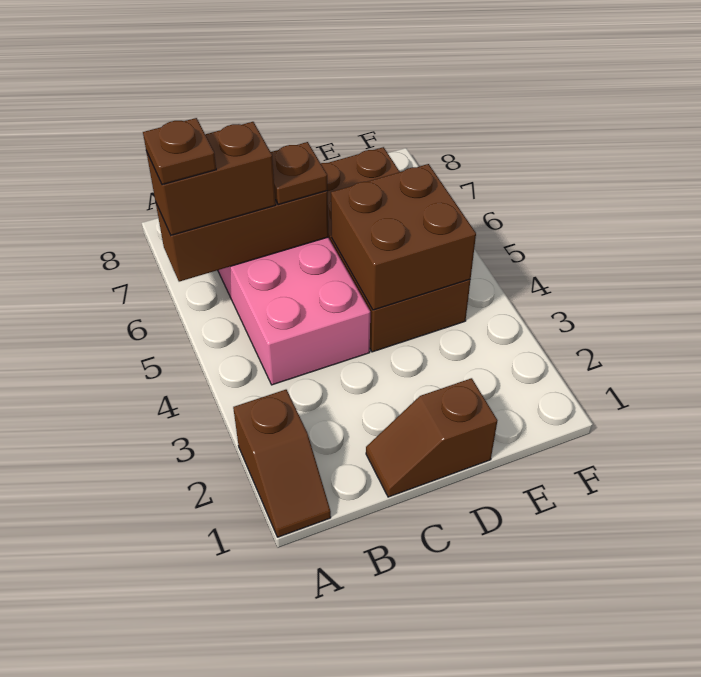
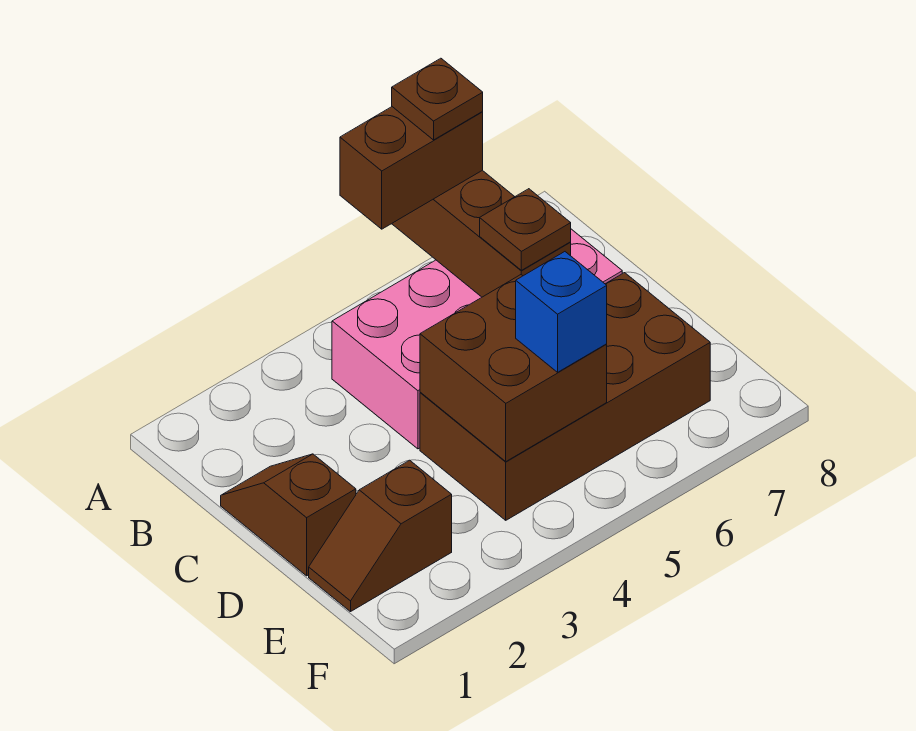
brown slope A1:A2 level 1 top 2 -> brown slope E1:E2 level 1 top 2
brown brick A6:B6 level 3 -> brown brick A5:A6 level 3
none -> blue brick E5 level 3

